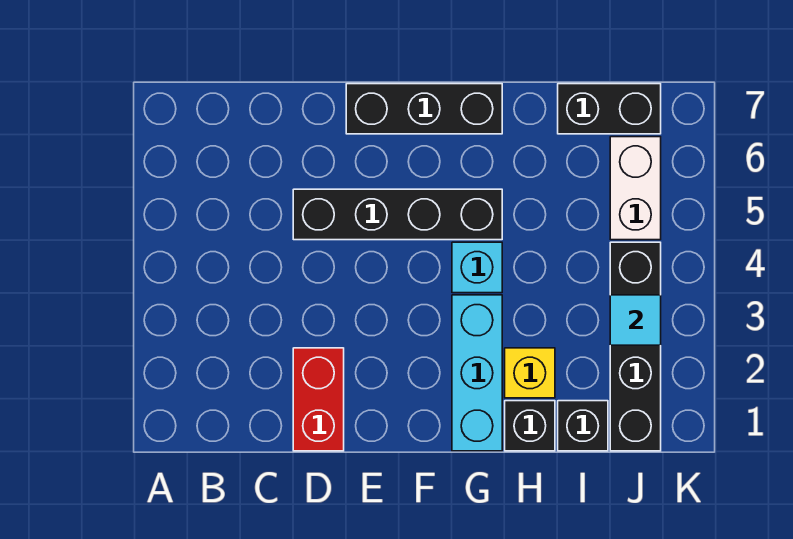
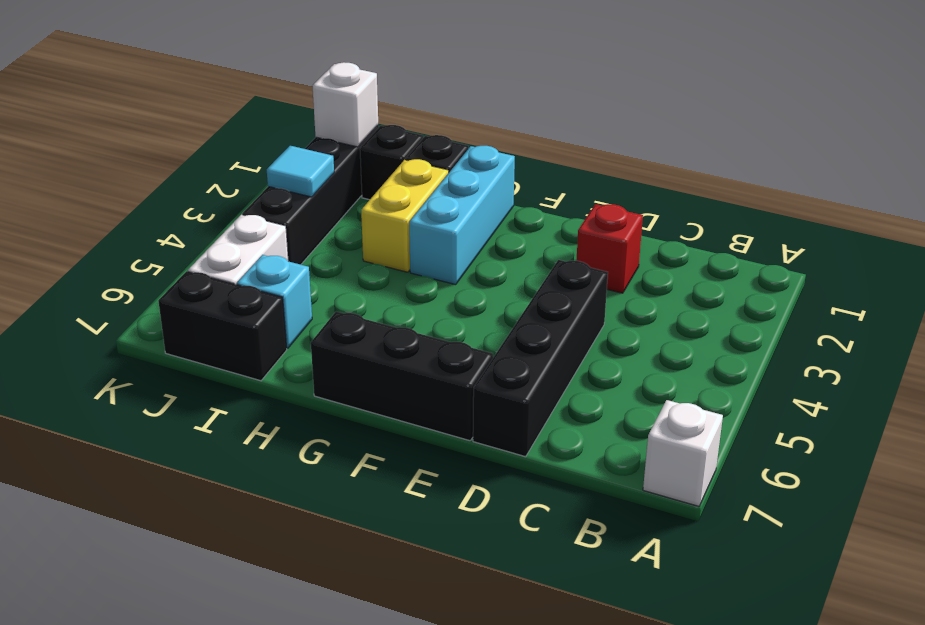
none -> white brick A7 level 1
red brick D1:D2 level 1 -> red brick D2 level 1
black brick D5:G5 level 1 -> black brick D4:D7 level 1
cyan brick G4 level 1 -> cyan brick I6 level 1
yellow brick H2 level 1 -> yellow brick H2:H3 level 1
none -> white brick J1 level 2

